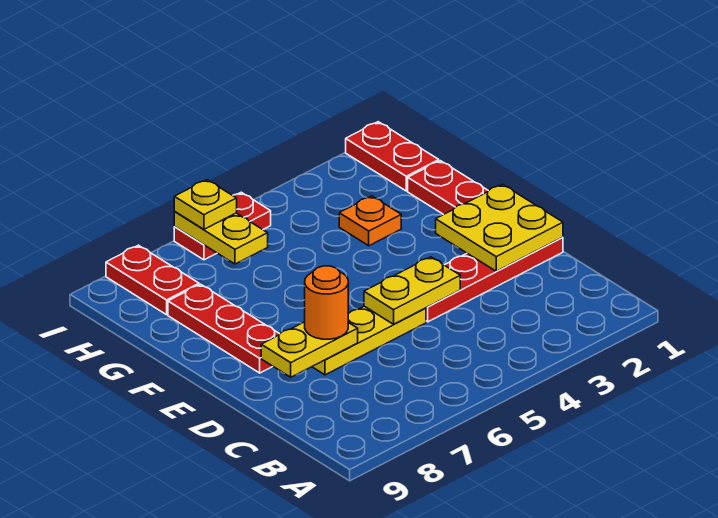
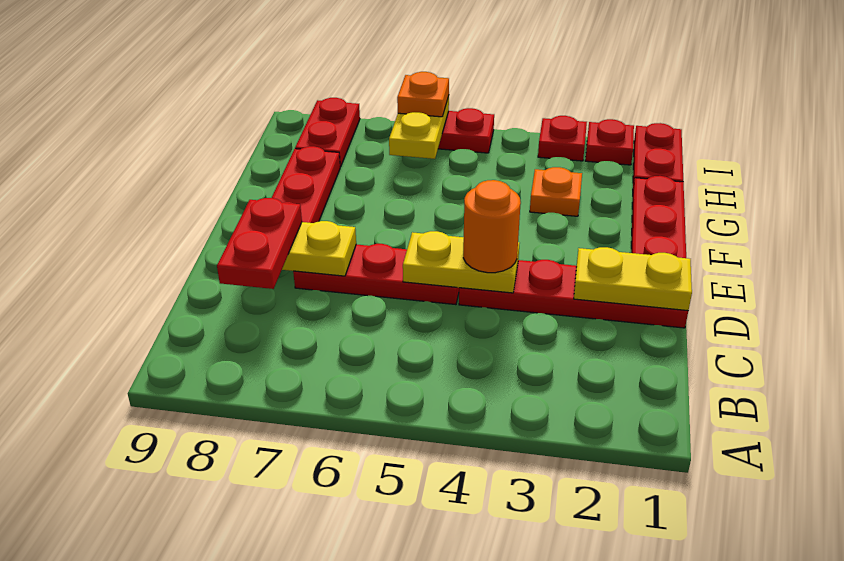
none -> red plate C8:D8 level 3
yellow plate D1:E2 level 2 -> yellow plate D1:D2 level 2
yellow plate D5:D7 level 1 -> red plate D5:D7 level 1
orange round brick D7 level 3 -> orange round brick D4 level 3
none -> red plate I2 level 1
none -> red plate I3 level 1
yellow plate I6 level 3 -> orange plate I6 level 3

